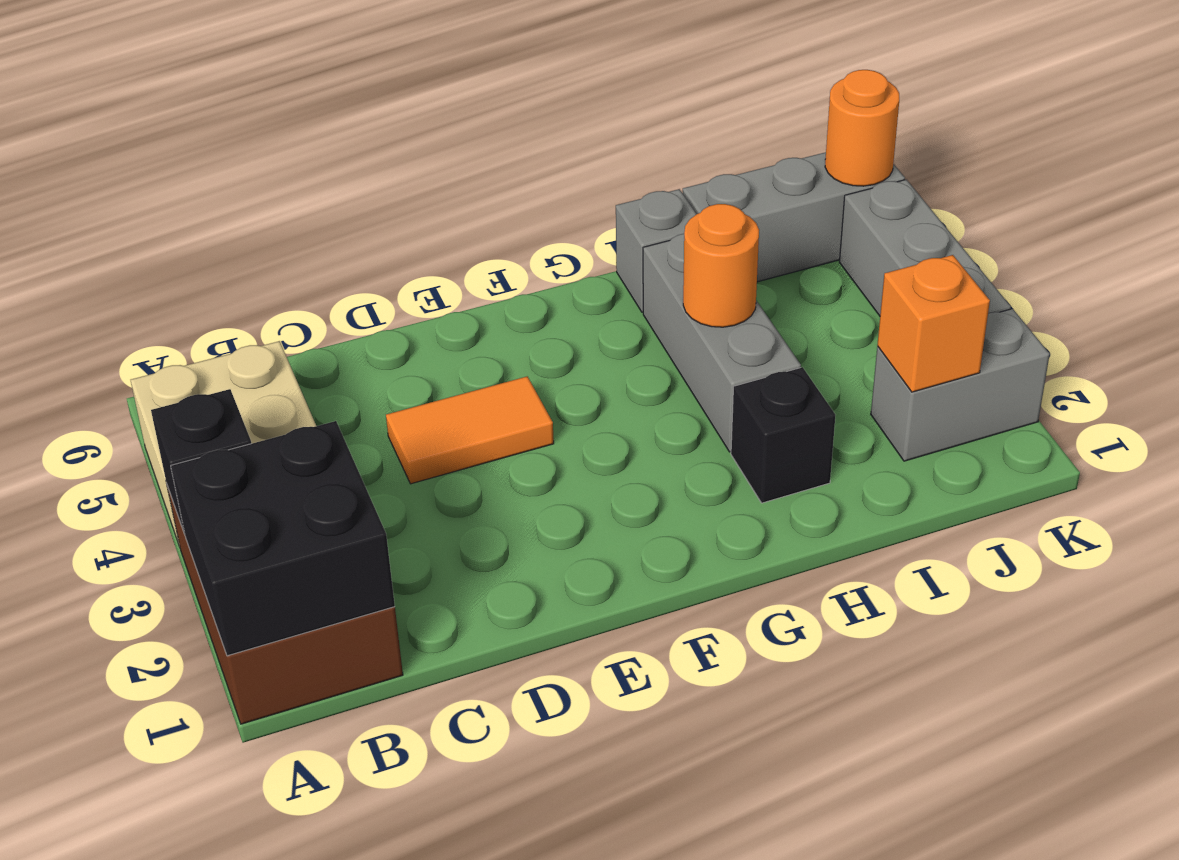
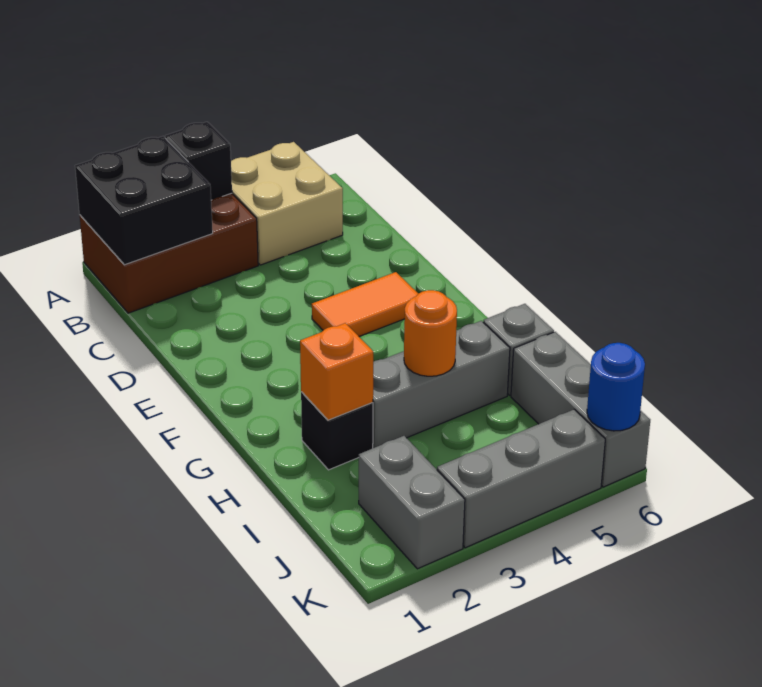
orange tile D4:E4 level 1 -> orange tile E4:E5 level 1
orange brick J2 level 2 -> orange brick H2 level 2
orange round brick K6 level 2 -> blue round brick K6 level 2

